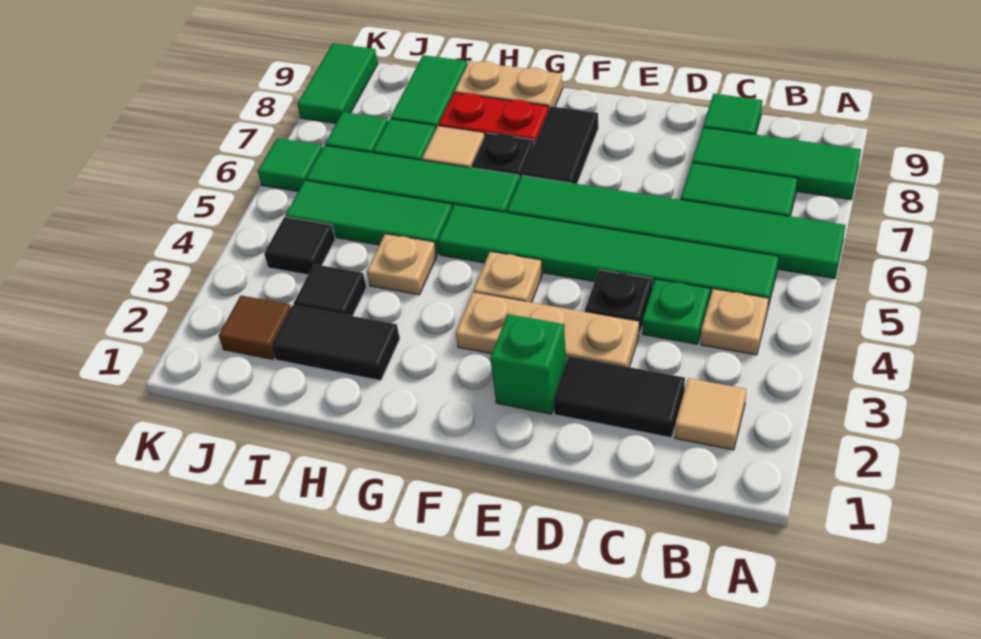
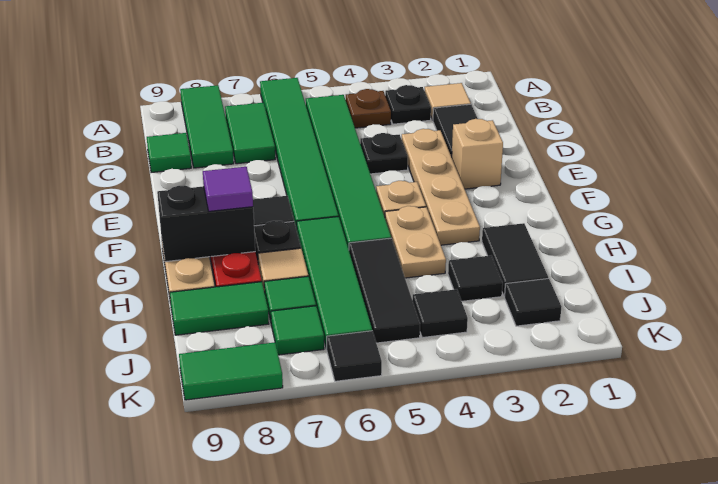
none -> black plate B3 level 1
tan plate B4 level 1 -> brown plate B4 level 1
green plate C4 level 1 -> none
tan plate D3:F3 level 1 -> tan plate D3:G3 level 1
green brick E2 level 1 -> tan brick E2 level 1
none -> black brick G8:G9 level 2
none -> purple tile G8 level 3
tan plate H4 level 1 -> tan plate G4:H4 level 1
green tile H5:J5 level 1 -> black tile H5:J5 level 1
brown tile J2 level 1 -> black tile J2 level 1
green tile K6 level 1 -> black tile K6 level 1

